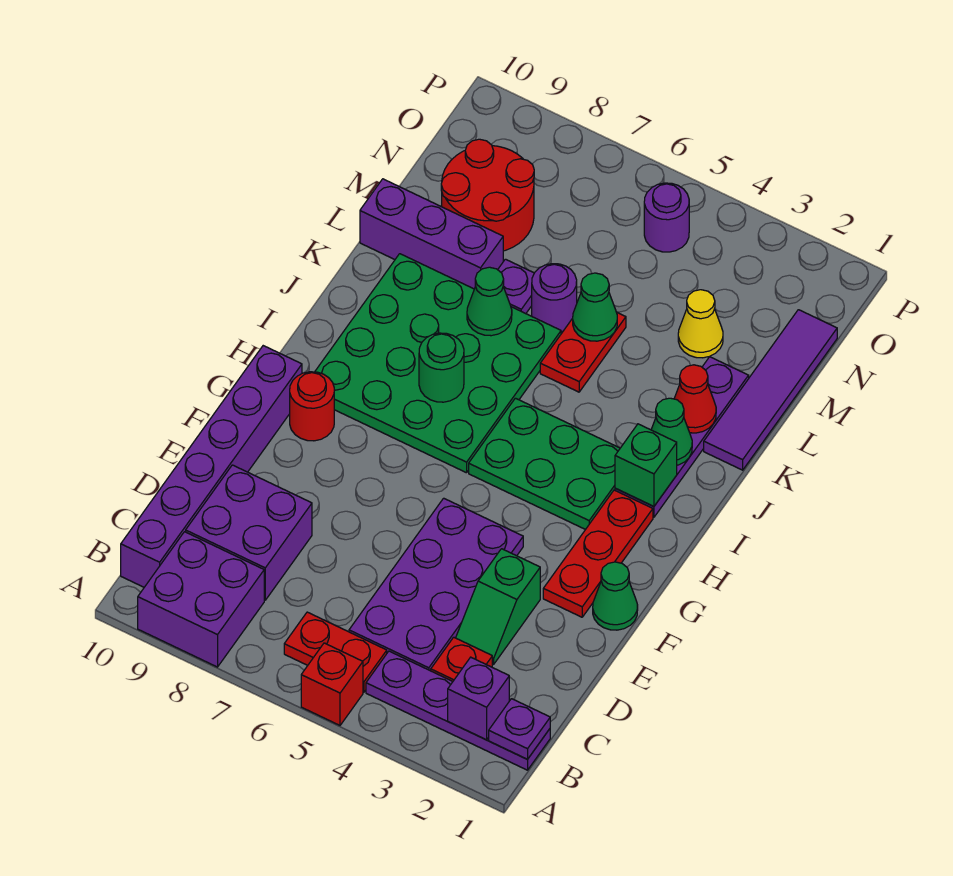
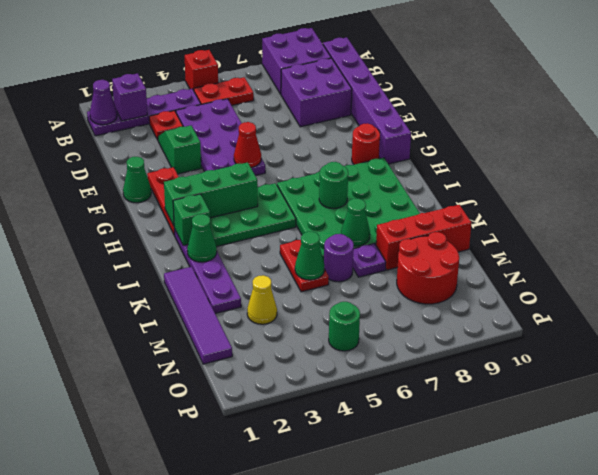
purple plate B1 level 2 -> purple cone B1 level 2
none -> green brick H2:H4 level 2
red cone K2 level 2 -> red cone F5 level 2
purple brick L8:L10 level 1 -> red brick L8:L10 level 1
purple round brick O5 level 1 -> green round brick O5 level 1

